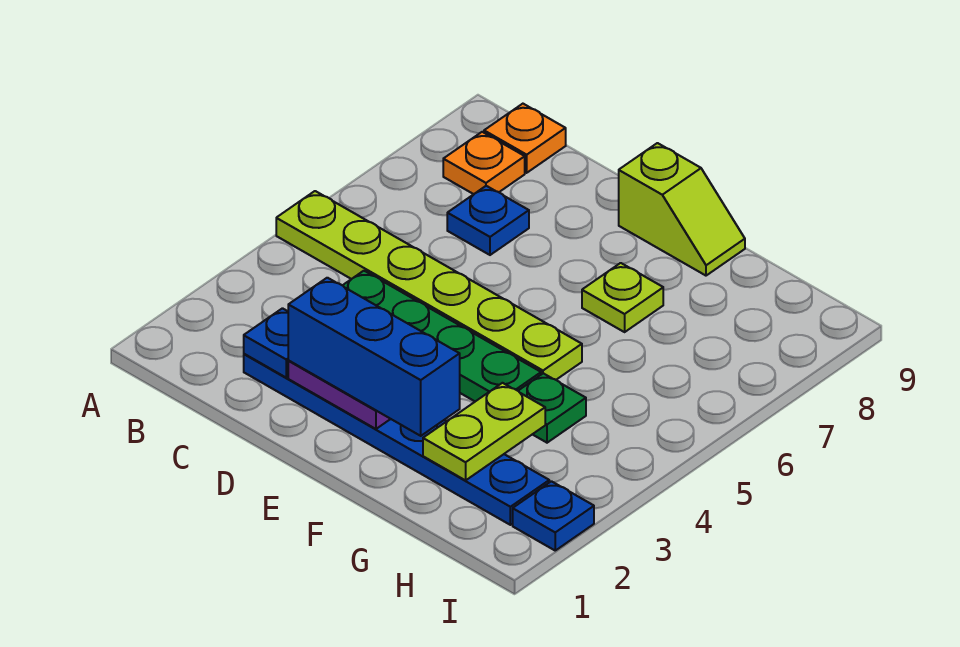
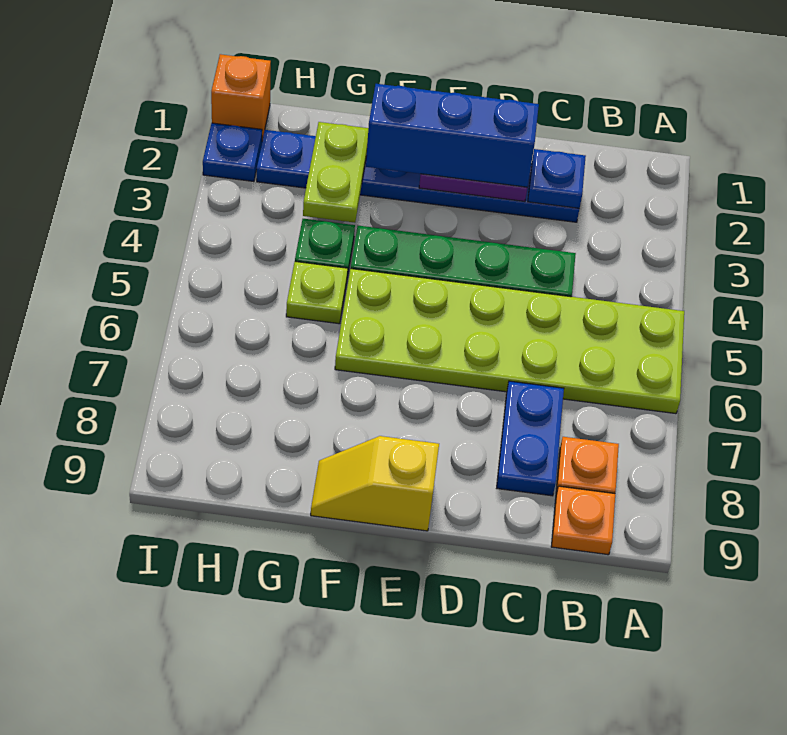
lime plate A5:F5 level 1 -> lime plate A5:F6 level 1
blue plate C7 level 1 -> blue plate C7:C8 level 1
lime slope E9:F9 level 1 top E -> yellow slope E9:F9 level 1 top E
lime plate F7 level 1 -> lime plate G5 level 1
none -> orange brick I1 level 1

